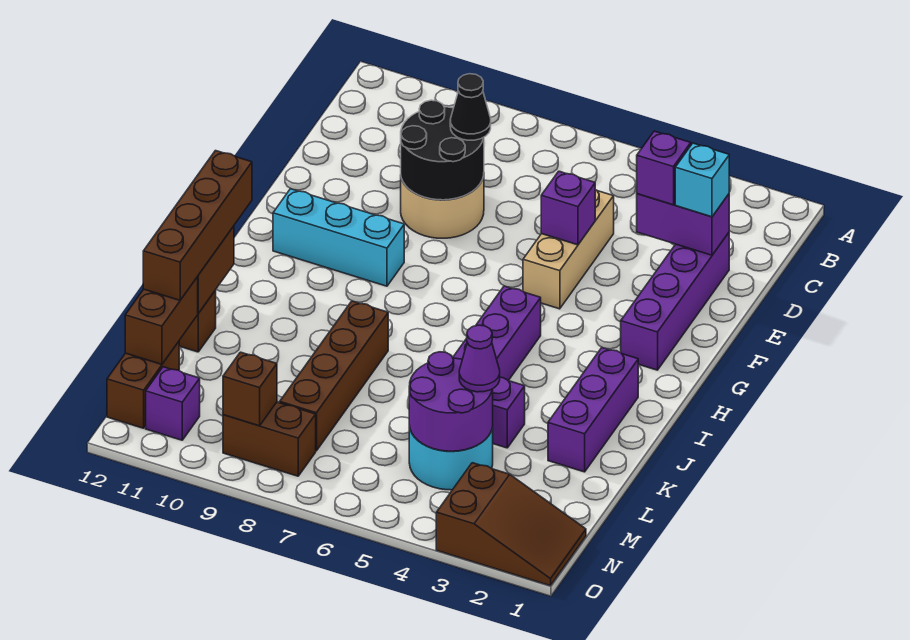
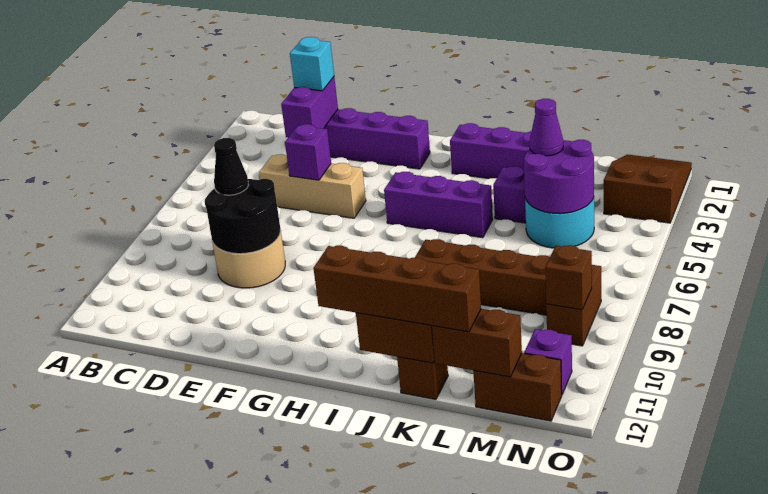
purple brick D3 level 3 -> none
cyan brick G9:G11 level 1 -> none

